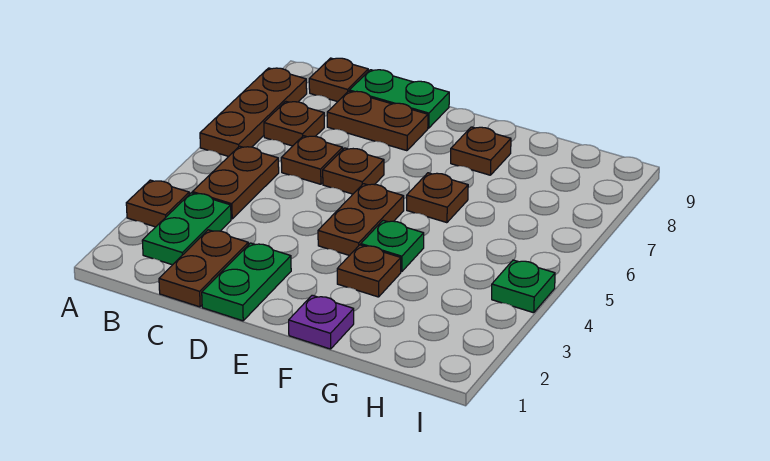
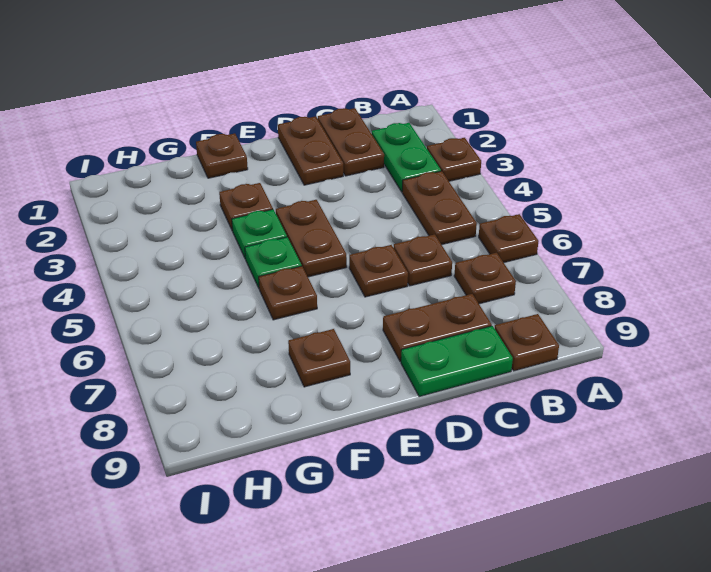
brown plate A6:A8 level 1 -> brown plate A6 level 1
green plate D1:D2 level 1 -> brown plate D1:D2 level 1
purple plate F1 level 1 -> brown plate F1 level 1
green plate I4 level 1 -> green plate F5 level 1

